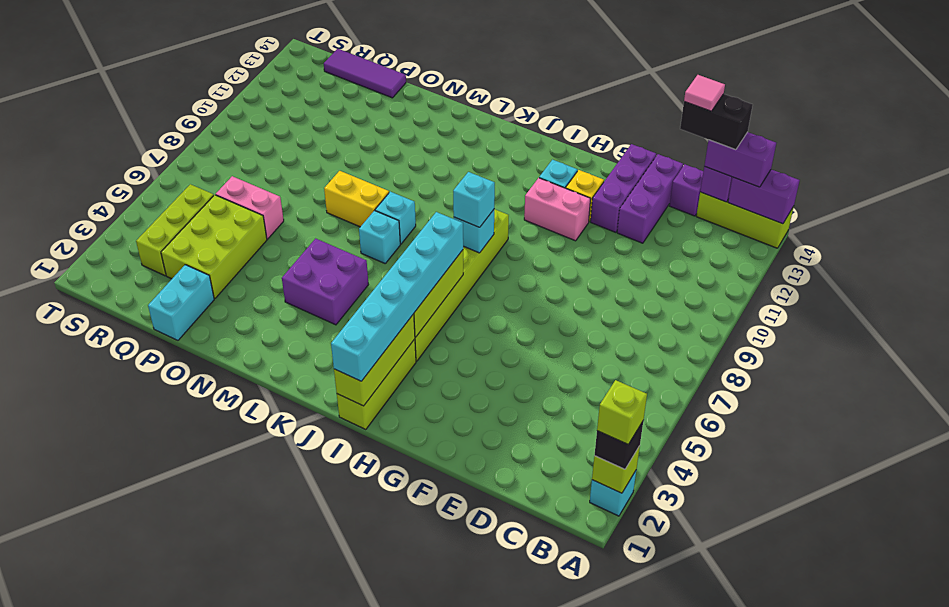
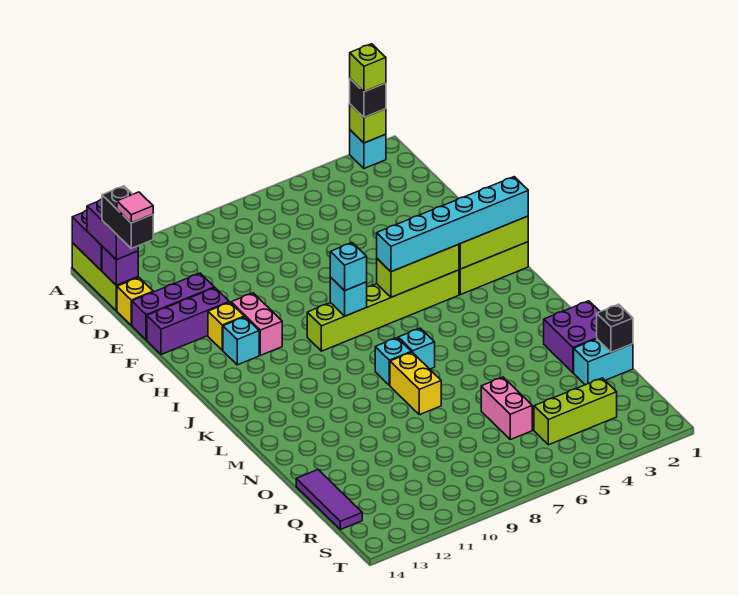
purple brick D14 level 1 -> yellow brick D14 level 1
purple brick L4:M5 level 1 -> purple brick N1:O2 level 1
none -> black brick P1 level 2
lime brick P3:Q5 level 1 -> none

